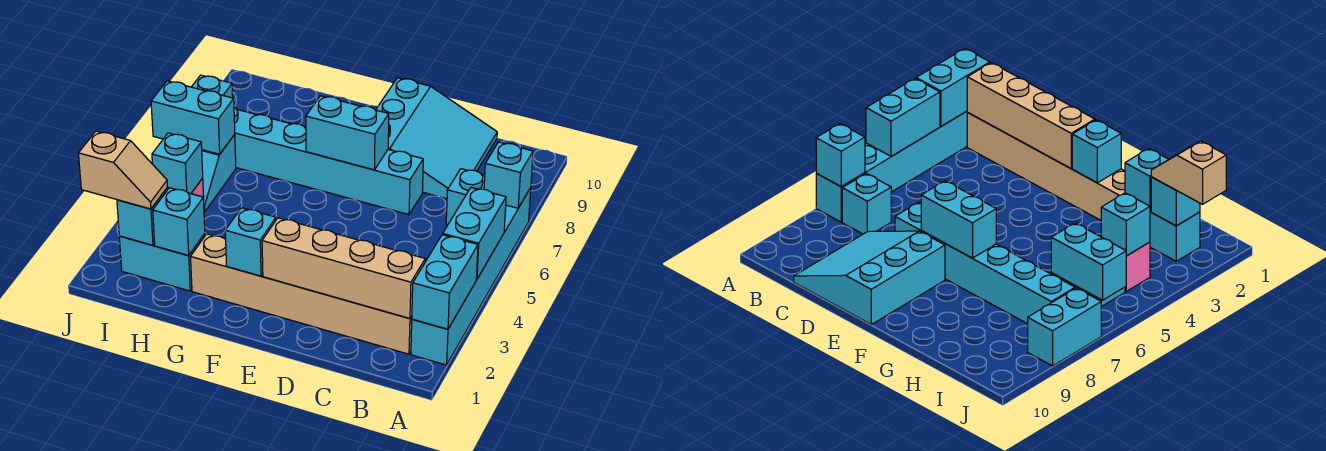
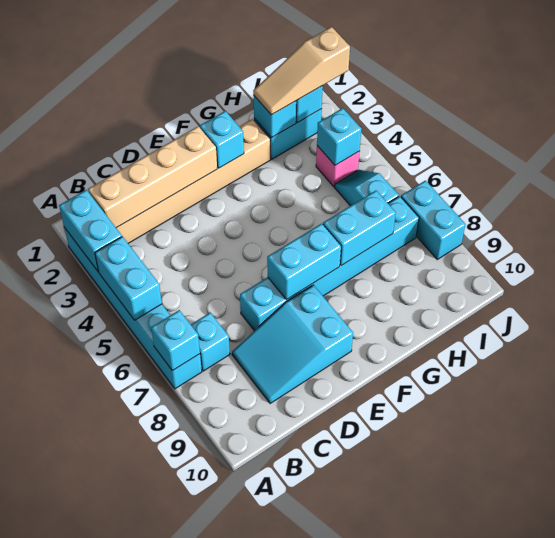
cyan slope C8:E10 level 1 top E -> cyan slope C8:E9 level 1 top E
tan slope I2:J2 level 3 top J -> tan slope H2:J2 level 3 top J
cyan brick I6:J6 level 2 -> cyan brick G7:H7 level 2

